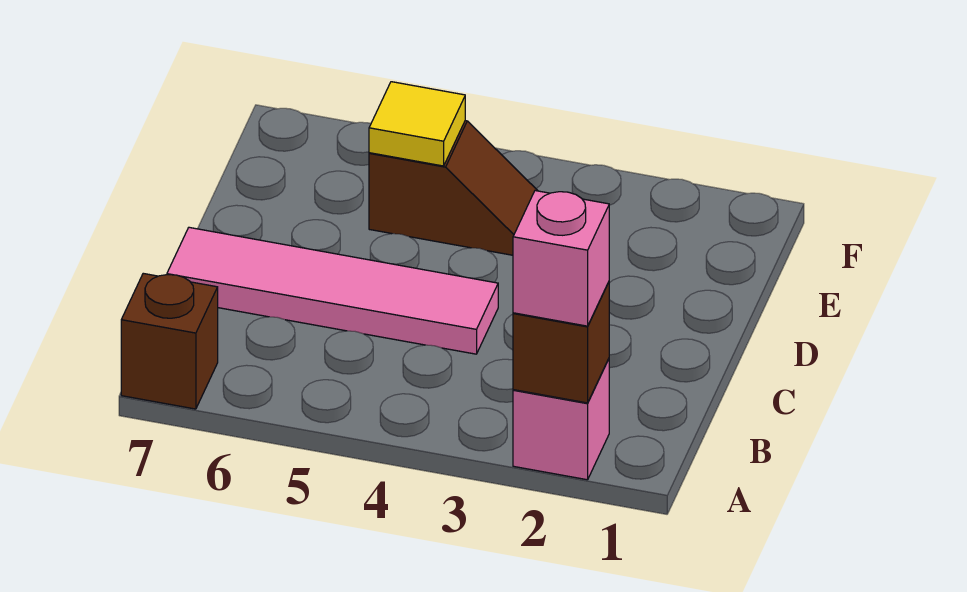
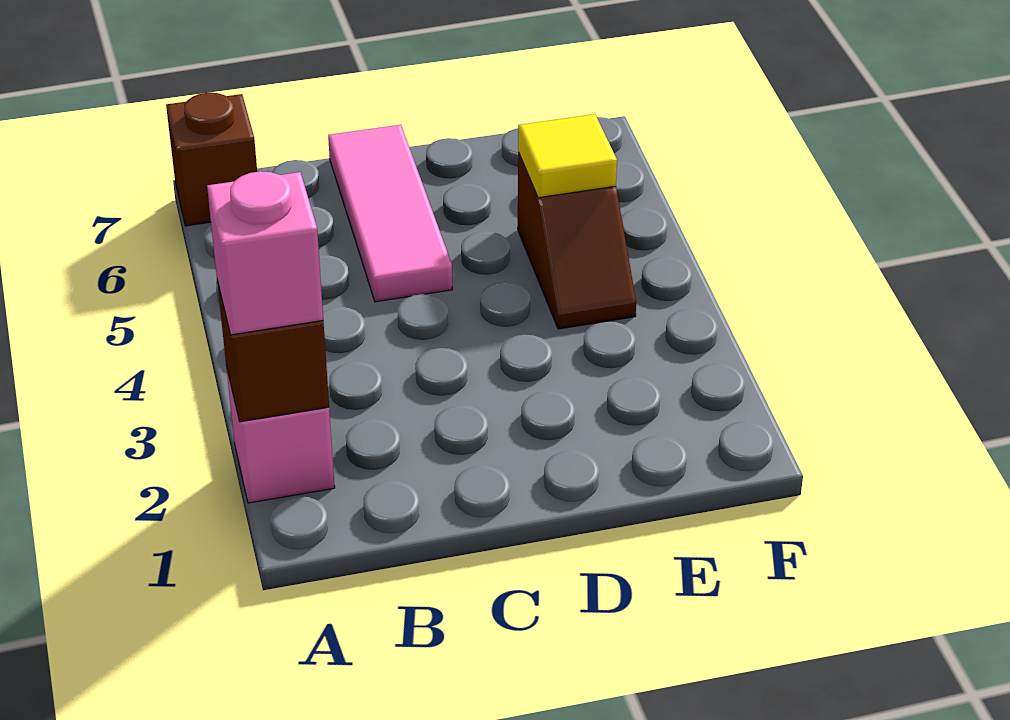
pink tile C4:C7 level 1 -> pink tile C5:C7 level 1

